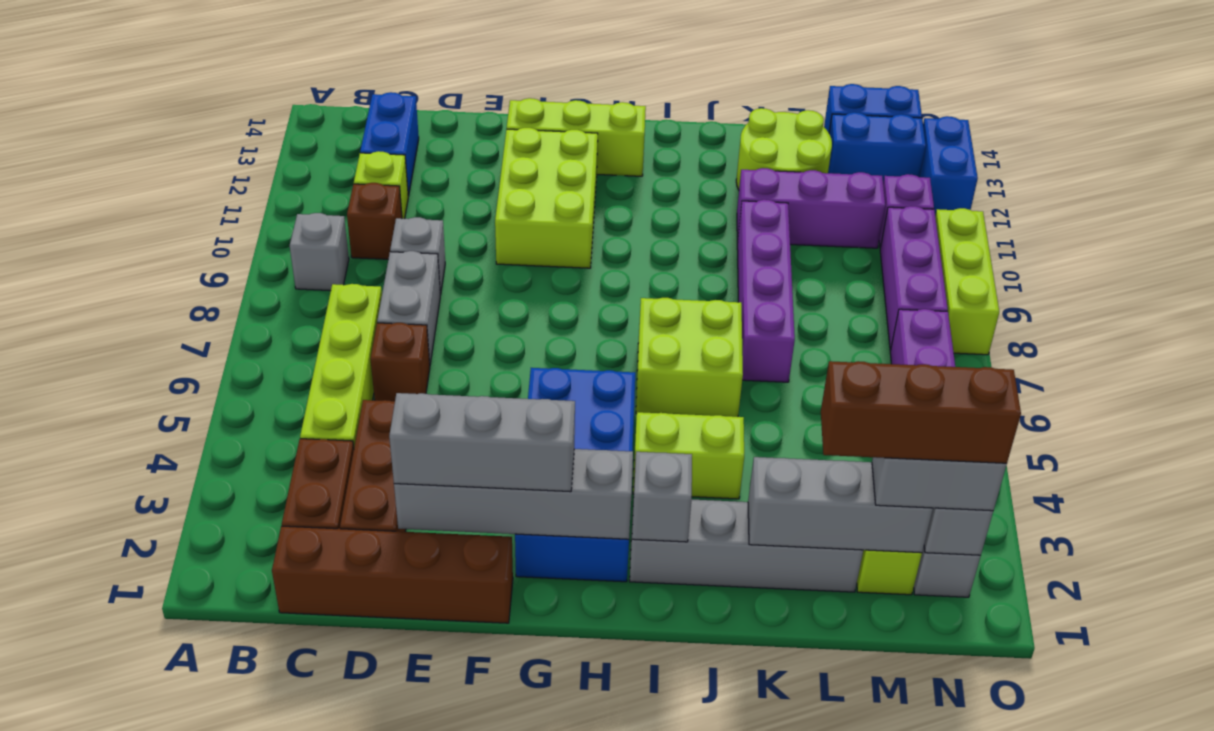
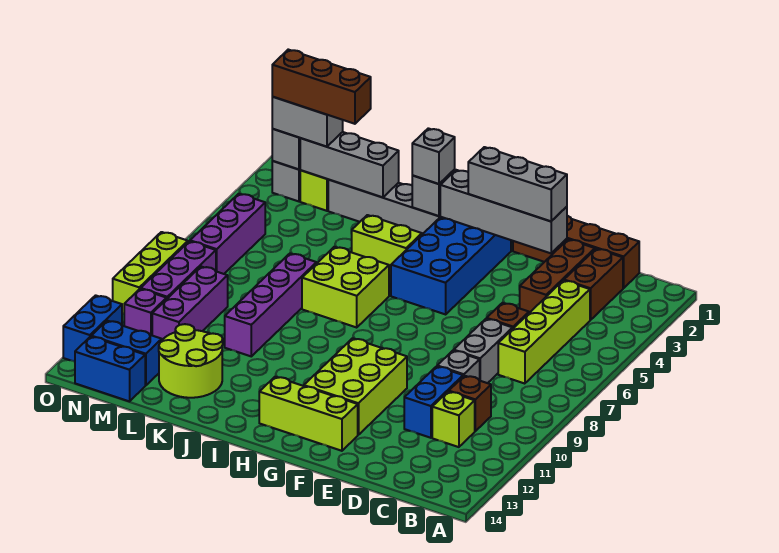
grey brick B9 level 1 -> grey brick I2 level 3
blue brick C12:C13 level 1 -> blue brick D10:D11 level 1
purple brick K11:M11 level 1 -> purple brick M9:M11 level 1

